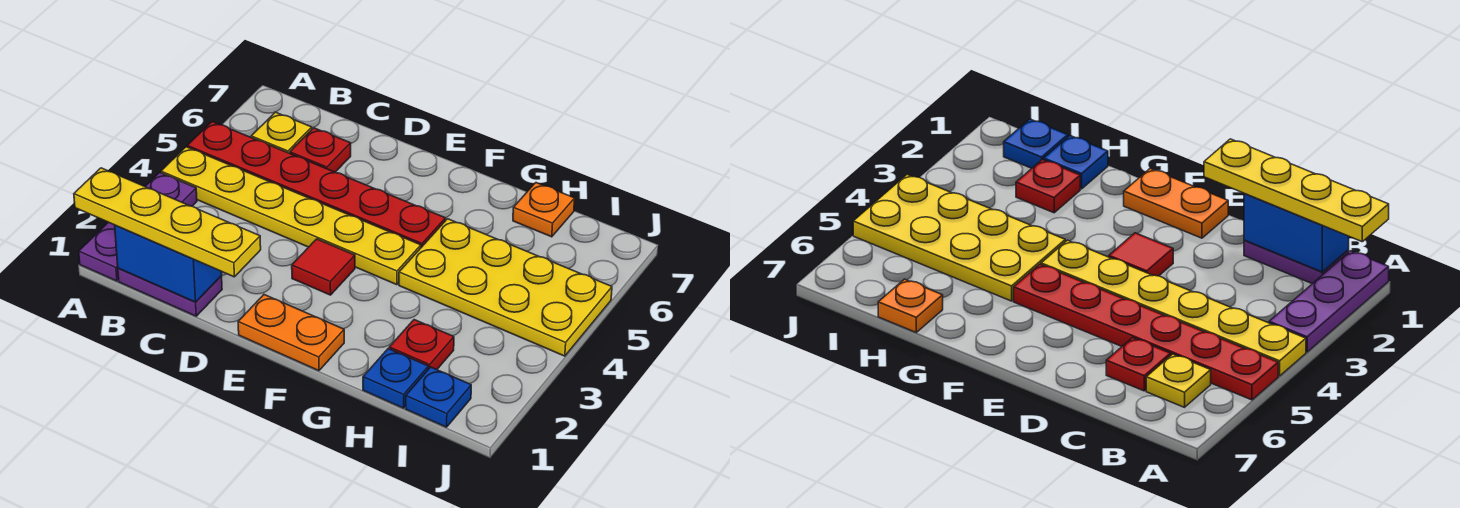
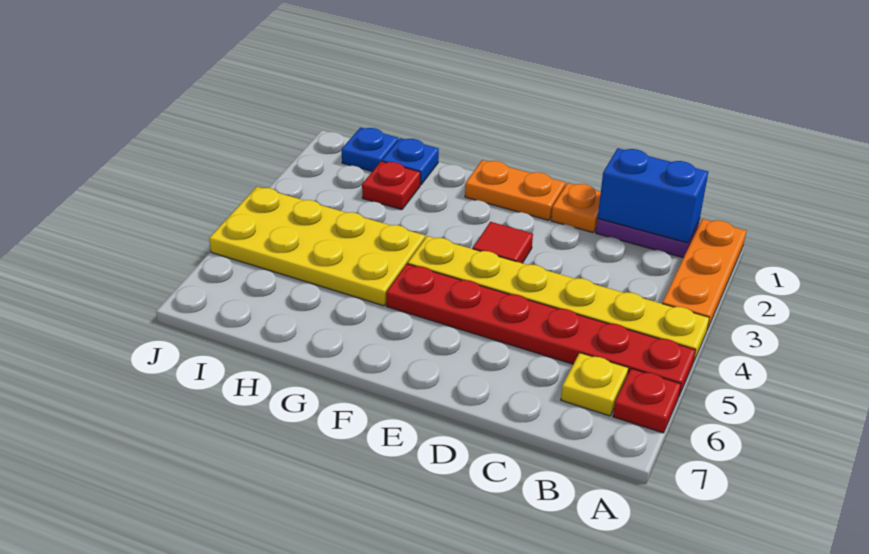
purple plate A1:A3 level 1 -> orange plate A1:A3 level 1
yellow plate A1:D1 level 3 -> none
red plate C6 level 1 -> red plate A6 level 1
orange plate H7 level 1 -> orange plate D1 level 1

